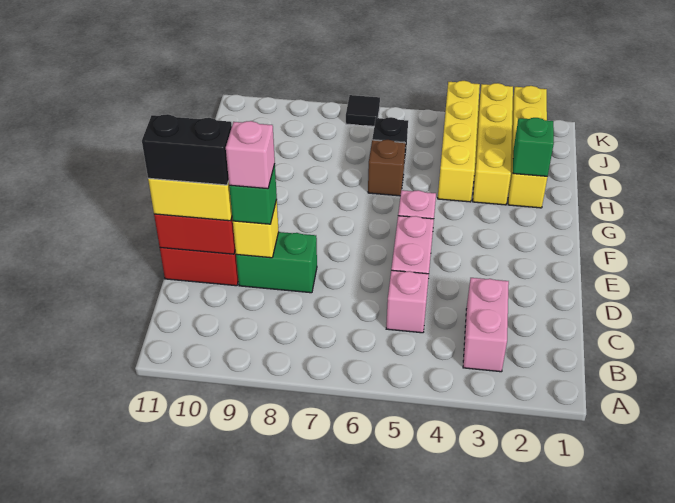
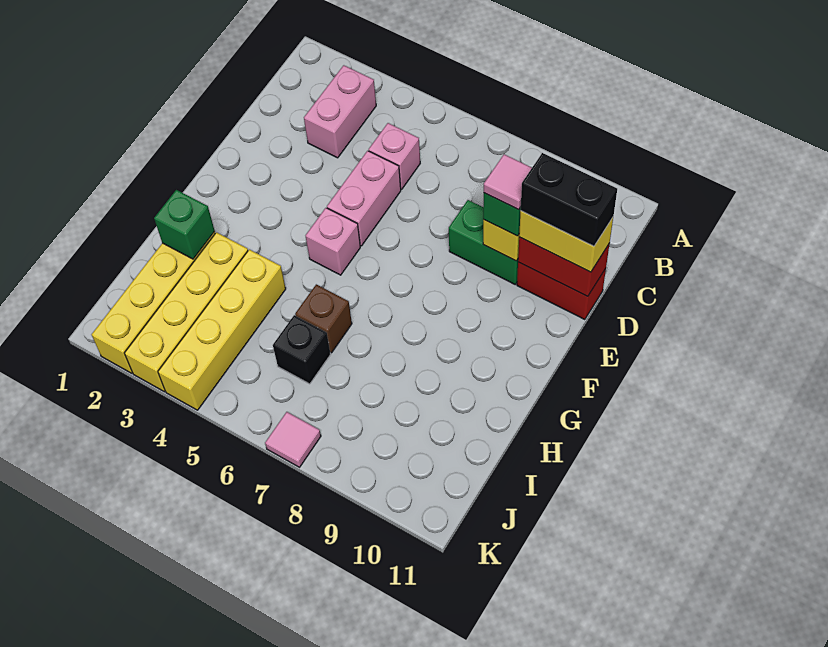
pink brick D9 level 4 -> pink tile D9 level 4
black tile K7 level 1 -> pink tile K7 level 1

